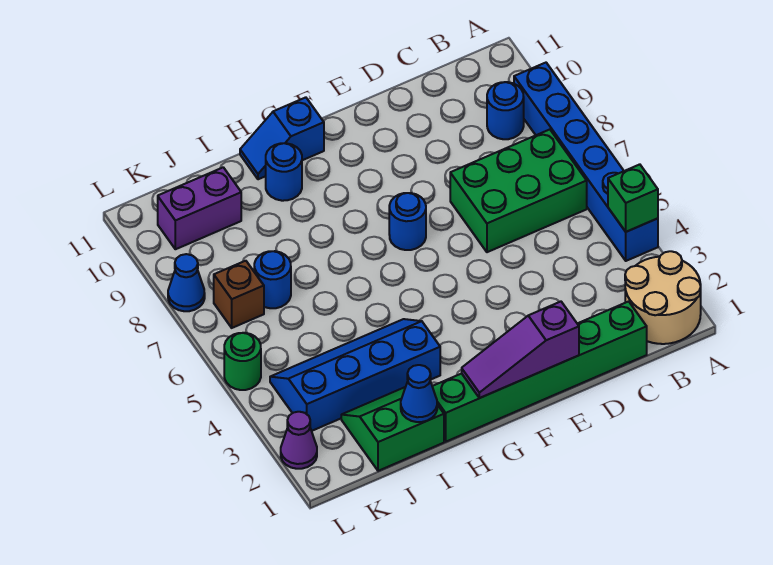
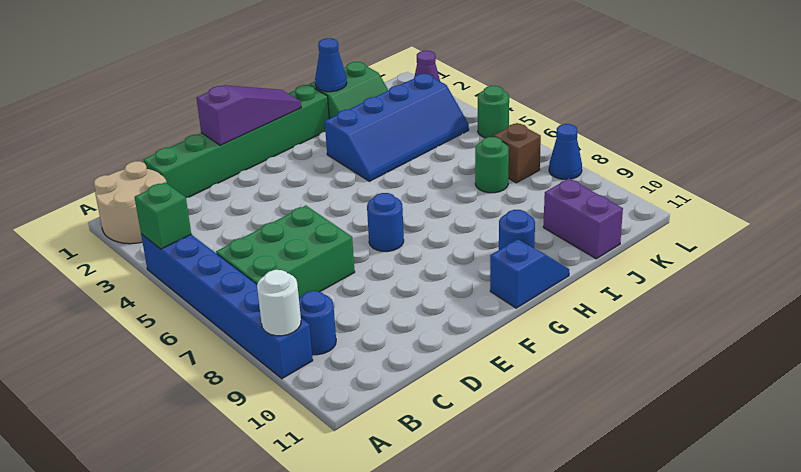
none -> white round brick A9 level 2
blue round brick J7 level 1 -> green round brick J7 level 1
purple brick J10:K10 level 1 -> purple brick J10:J11 level 1

